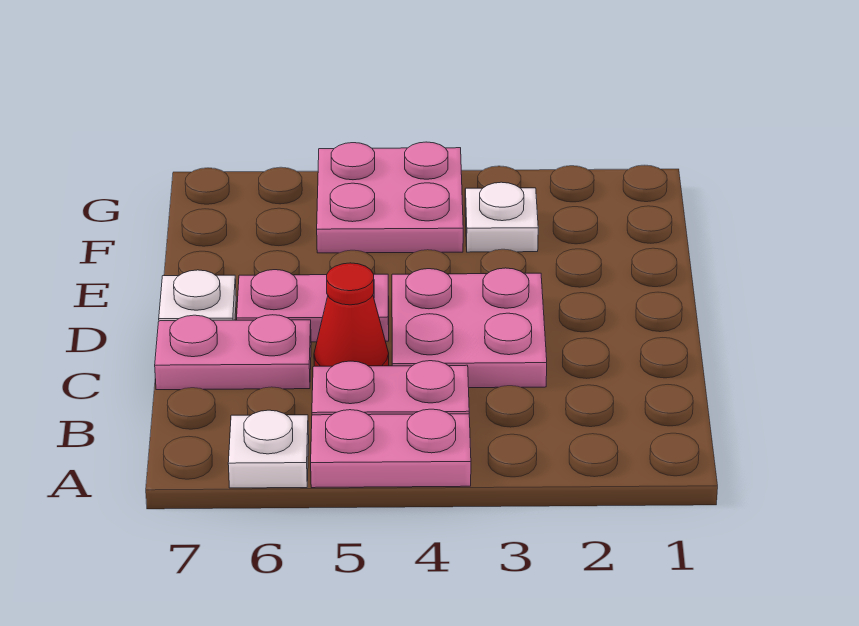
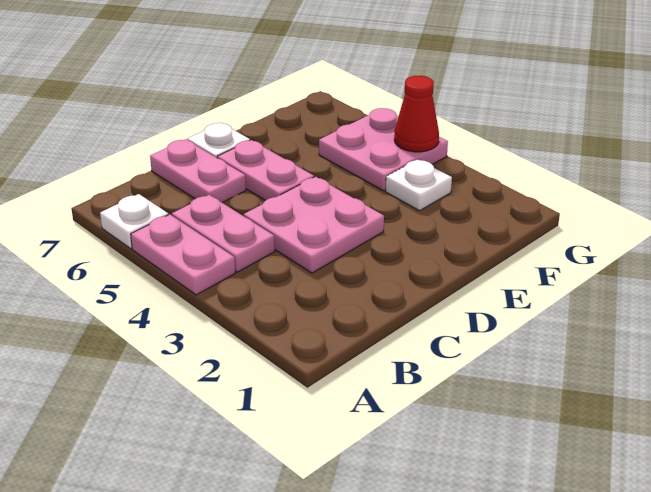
red cone C5 level 1 -> red cone G4 level 2

